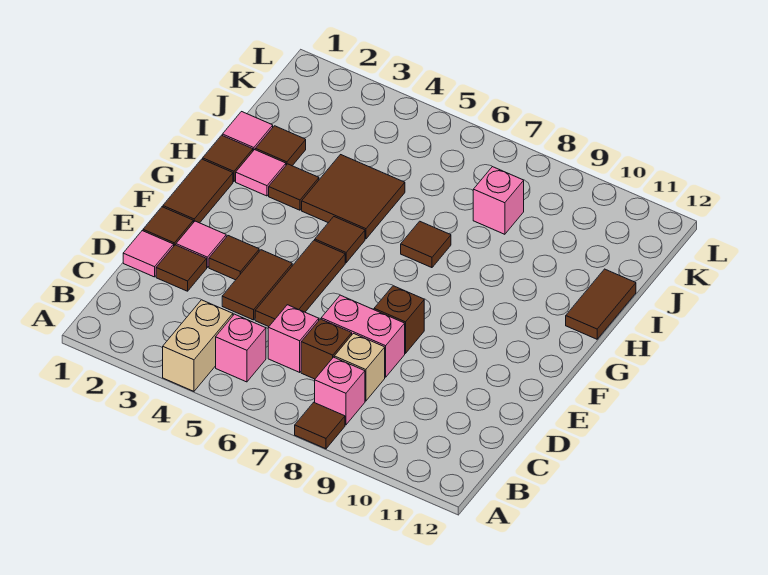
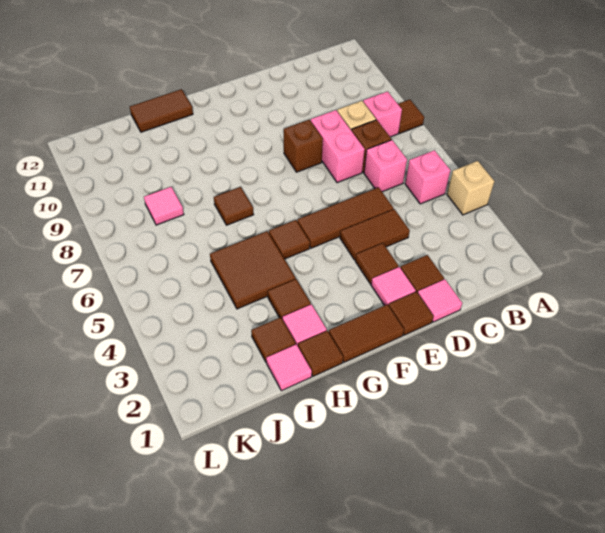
tan brick A4:B4 level 1 -> tan brick A4 level 1
pink brick J8 level 1 -> pink tile J8 level 1

